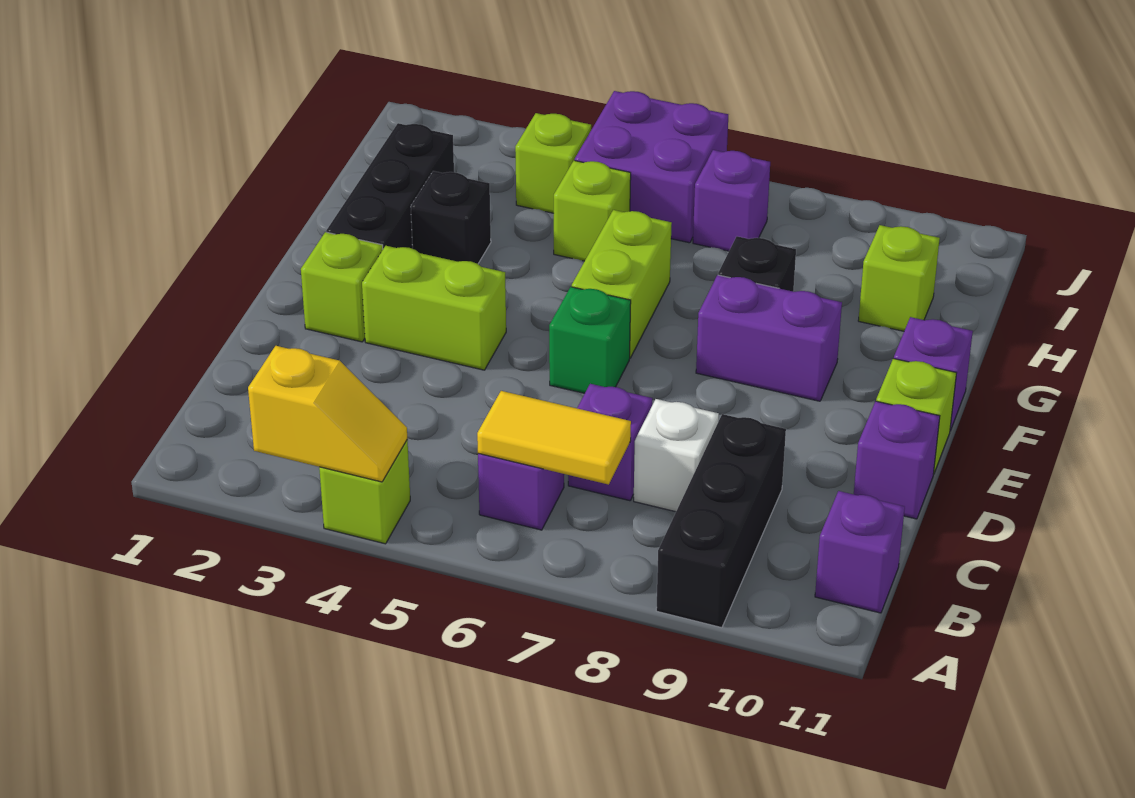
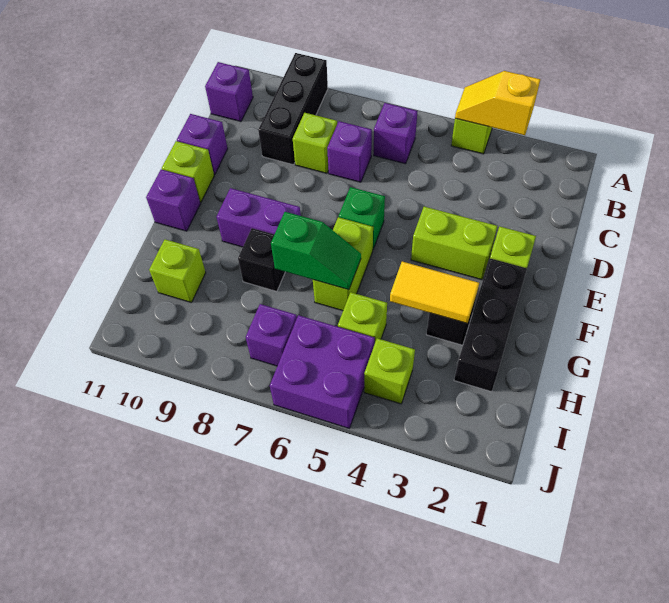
yellow tile B6:B7 level 2 -> yellow tile G3:G4 level 2
white brick C8 level 1 -> lime brick C8 level 1
none -> green slope G6:G7 level 2 top 7

